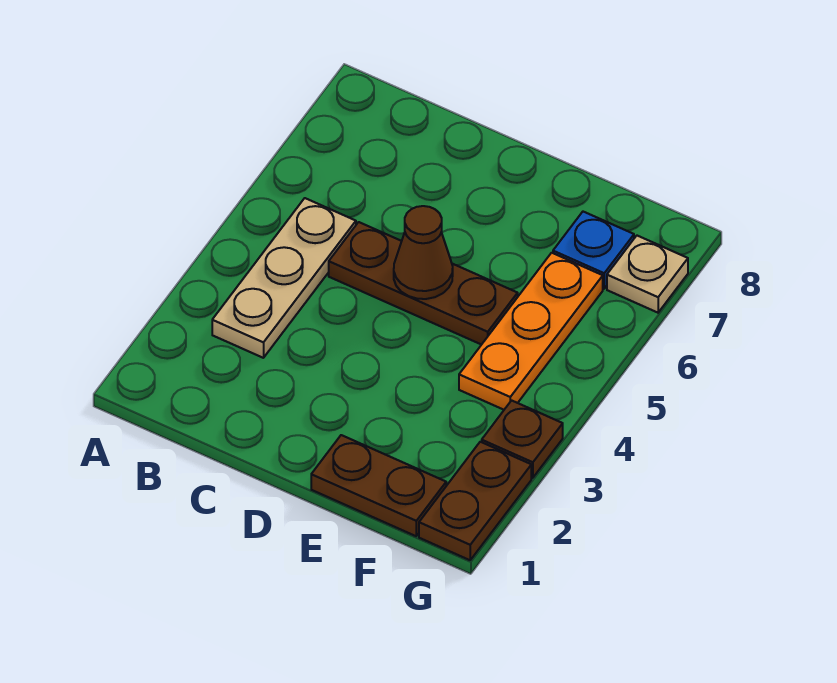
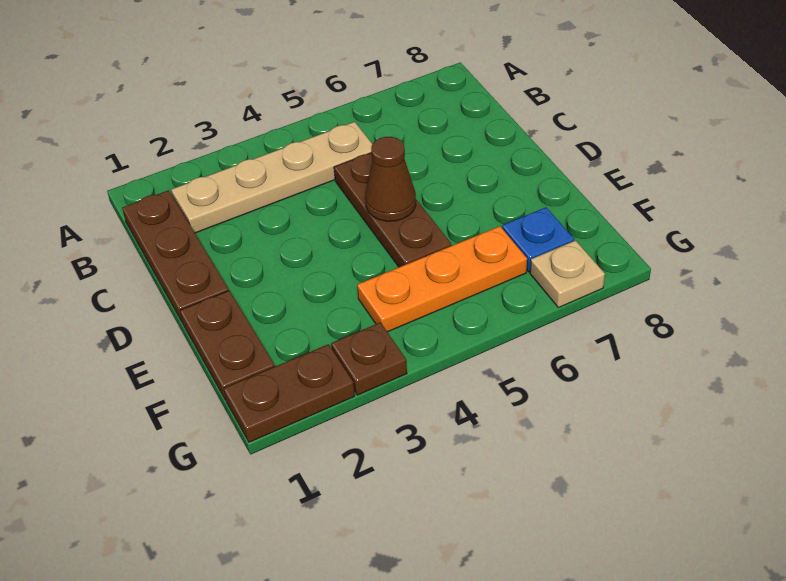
none -> brown plate B1:D1 level 1
tan plate B3:B5 level 1 -> tan plate B2:B5 level 1

